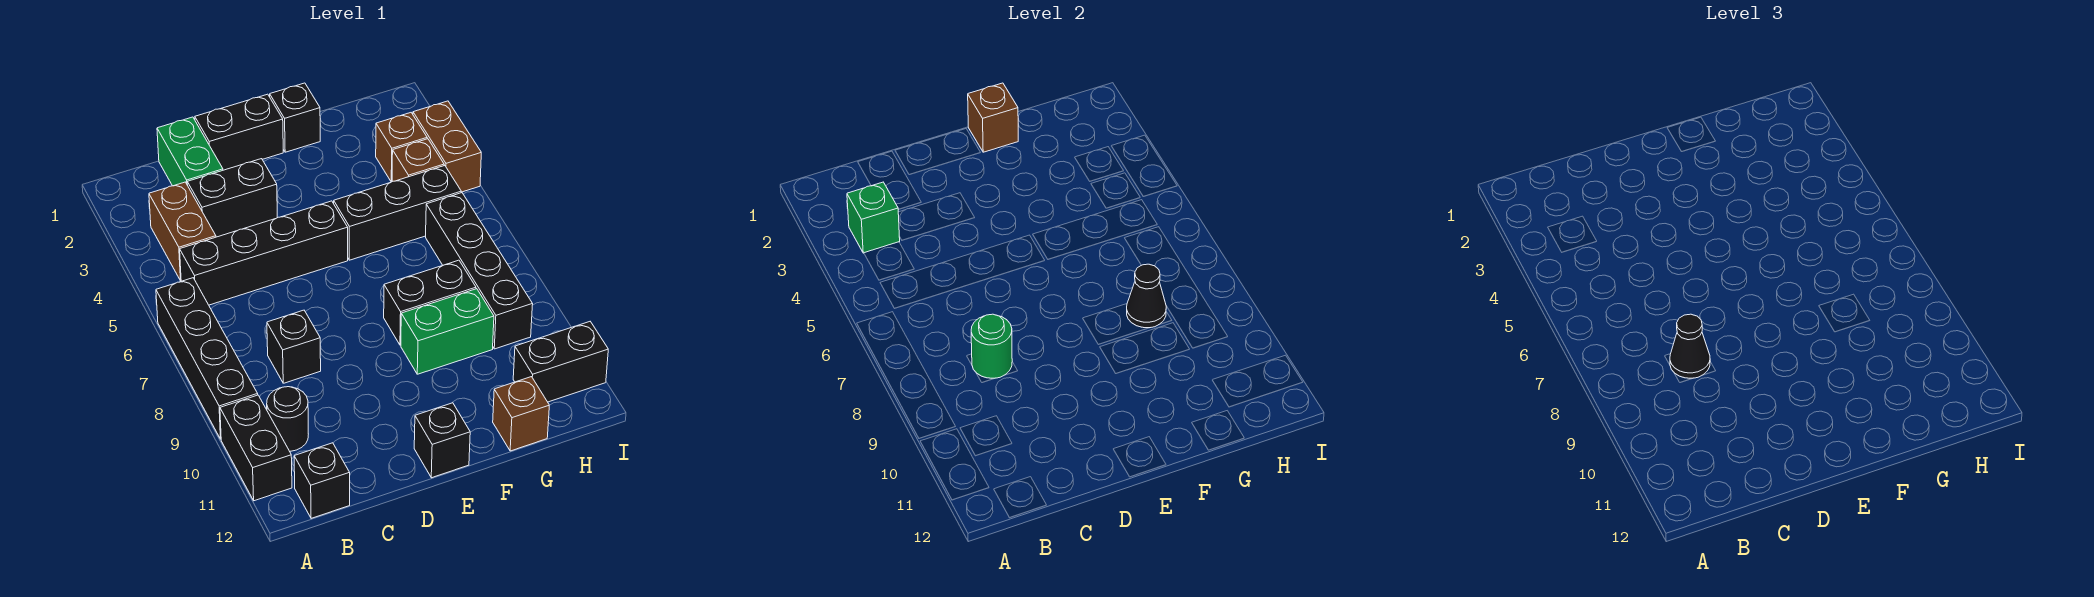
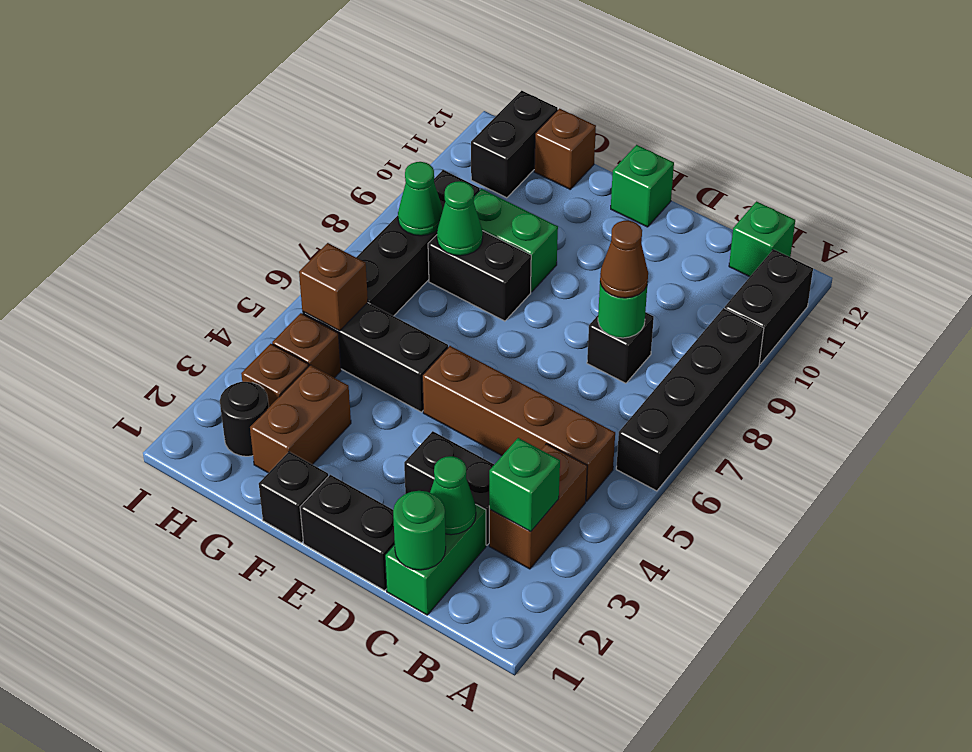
black brick B5:E5 level 1 -> brown brick B5:E5 level 1
black round brick B10 level 1 -> black round brick H2 level 1
black brick B12 level 1 -> green brick B12 level 1
none -> green round brick C1 level 2
none -> green cone C2 level 2
black cone C8 level 3 -> brown cone C8 level 3
black brick E12 level 1 -> green brick E12 level 1
brown brick F1 level 2 -> brown brick H5 level 2
black cone G8 level 2 -> green cone G8 level 2
none -> green cone H8 level 2
black brick H11:I11 level 1 -> black brick H11:H12 level 1
brown brick I3:I4 level 1 -> brown brick G2:G3 level 1

